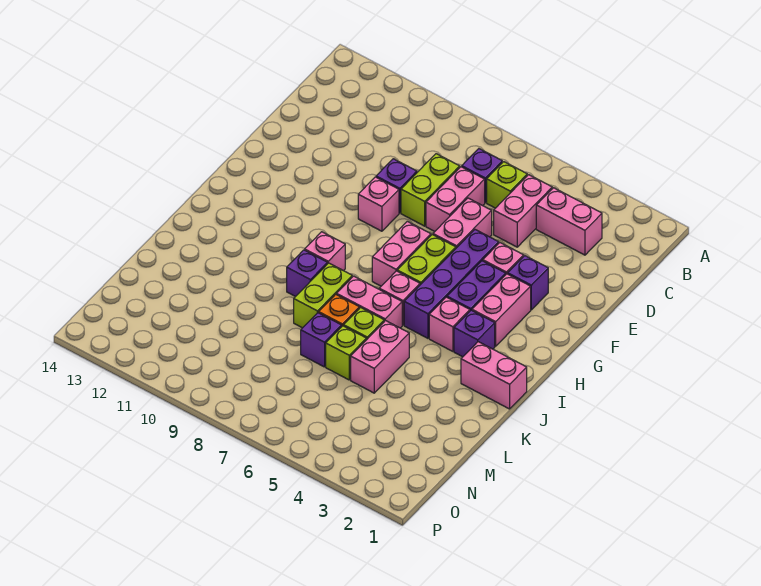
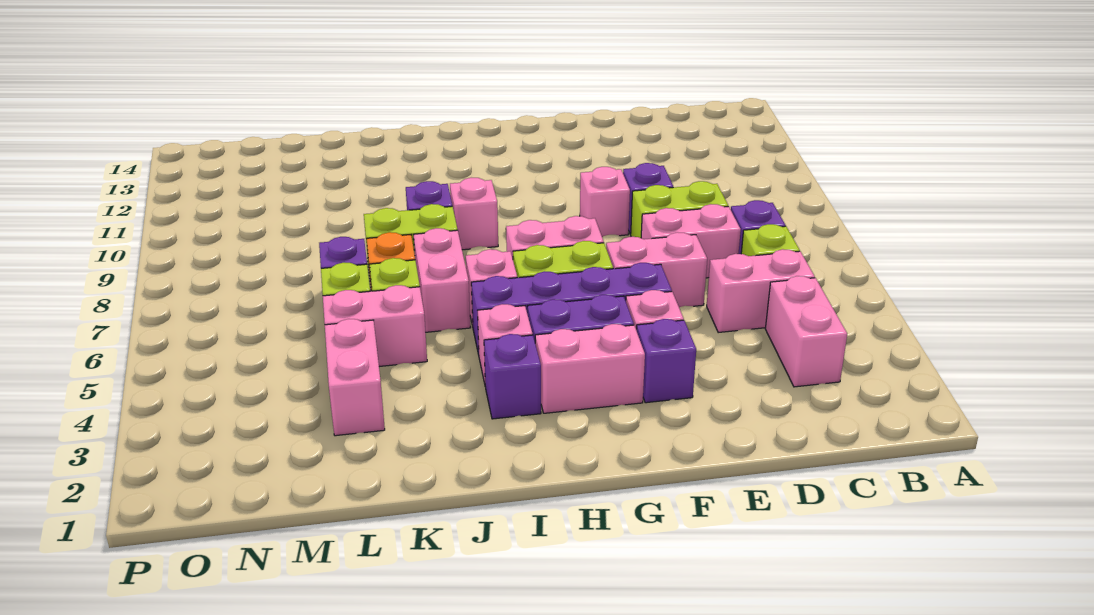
pink brick J1:J2 level 1 -> pink brick L3:L4 level 1

